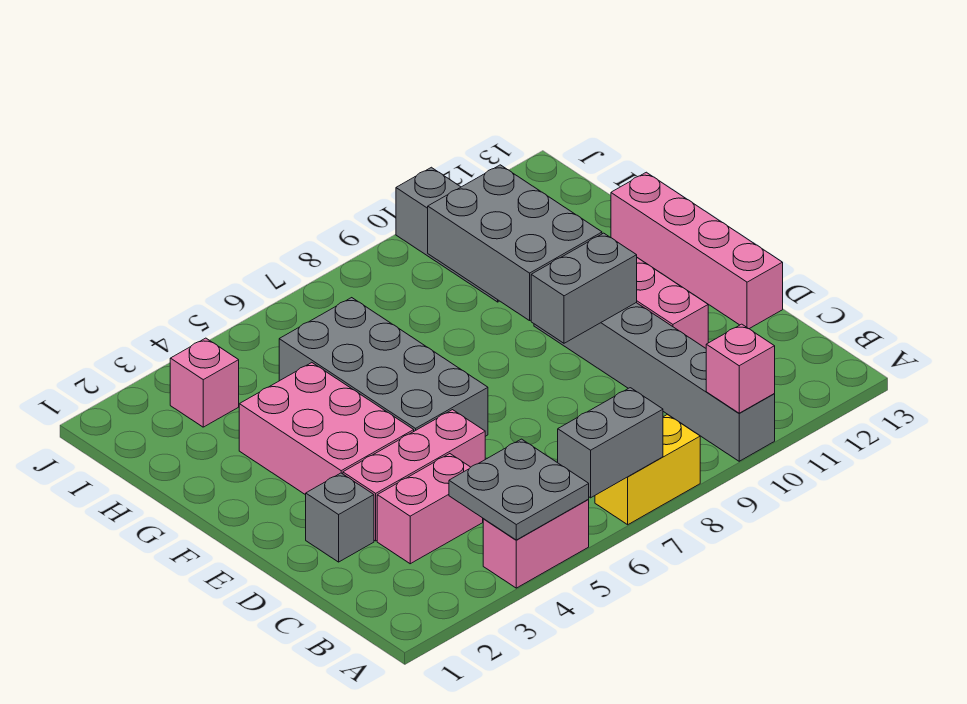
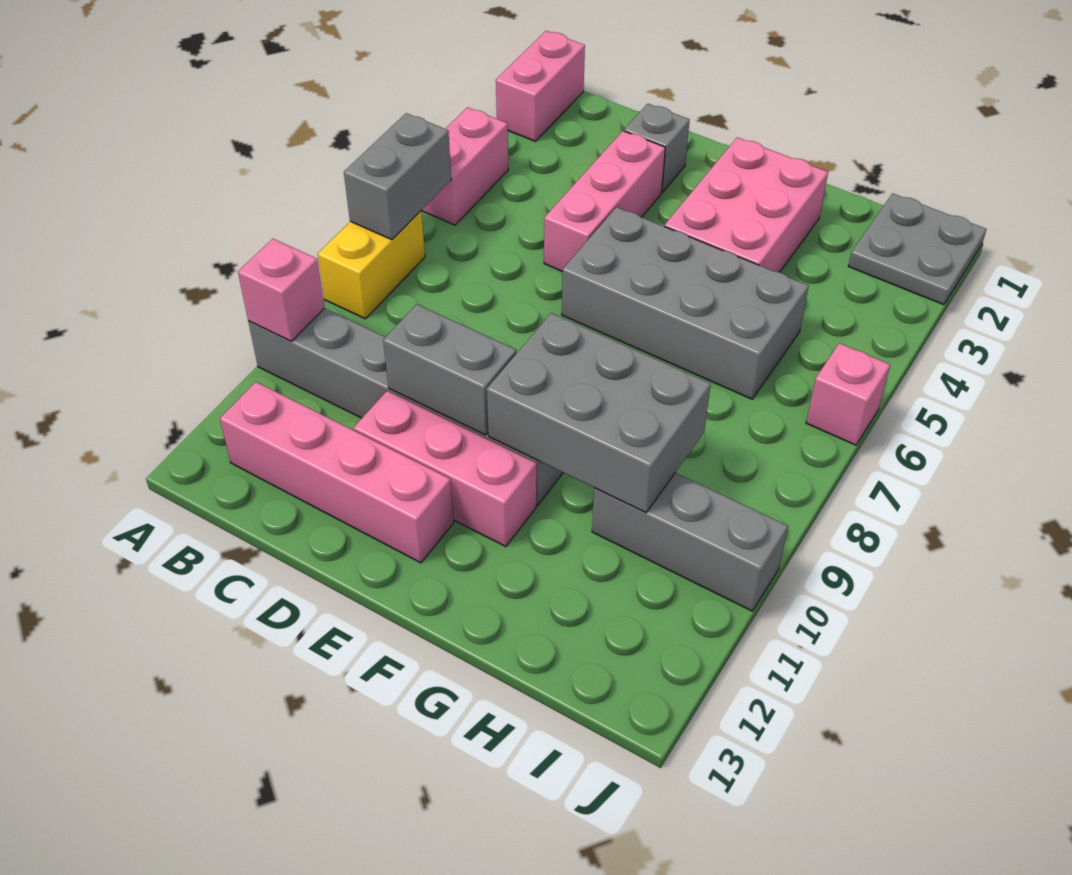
grey plate A4:B5 level 2 -> grey plate I1:J2 level 1
pink brick C3:C4 level 1 -> pink brick A1:A2 level 1
pink brick D13:G13 level 1 -> pink brick B12:E12 level 1
pink brick E3:G4 level 1 -> pink brick F2:G4 level 1
grey brick E9:E10 level 2 -> grey brick D10:E10 level 2
pink brick I3 level 1 -> pink brick J6 level 1

